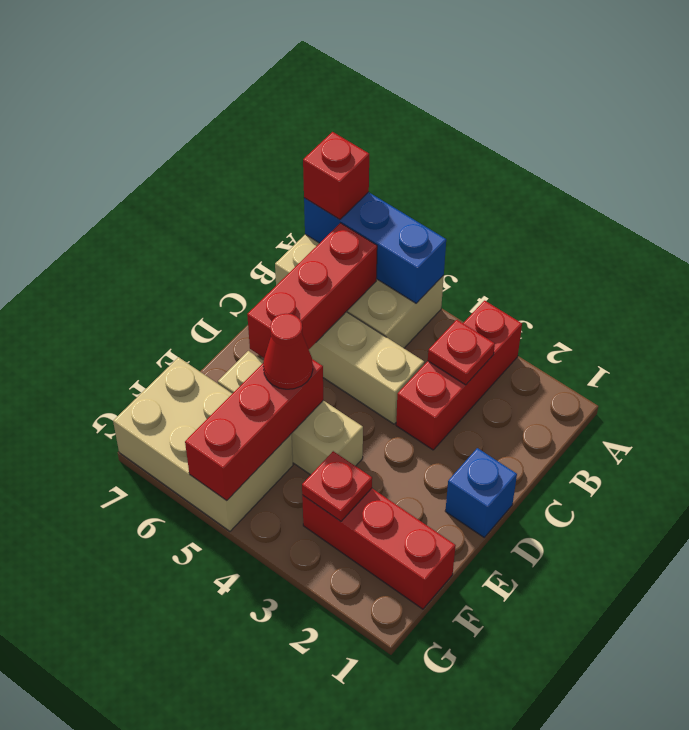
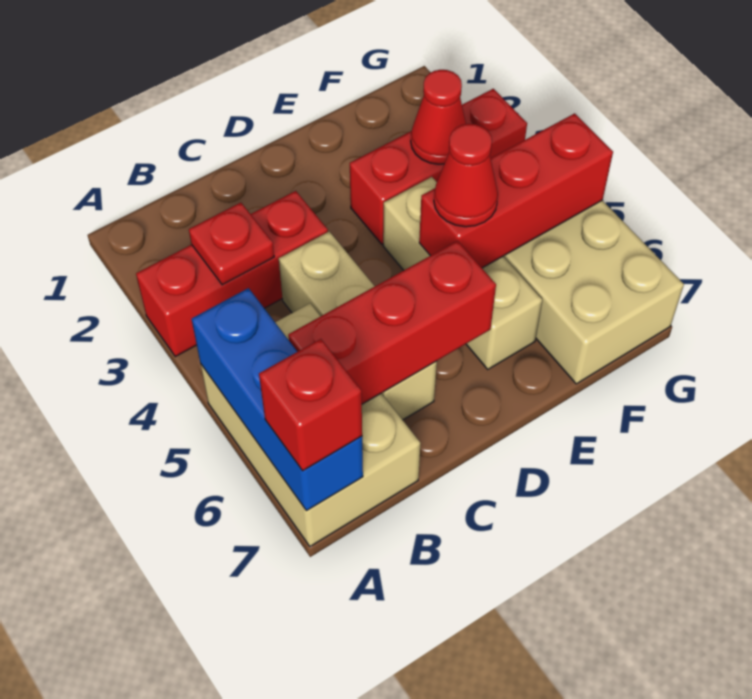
blue brick D1 level 1 -> none
red brick F1:F3 level 1 -> red brick E3:G3 level 1
red plate F3 level 2 -> red cone F3 level 2

